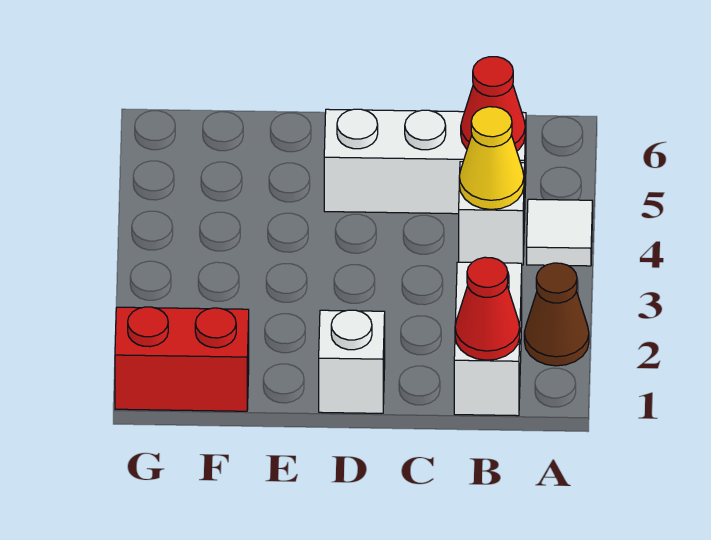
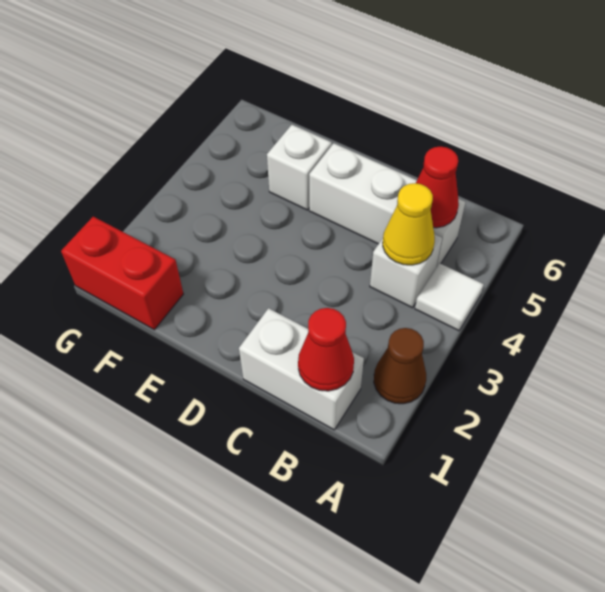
white brick B1:B2 level 1 -> white brick B1:C1 level 1
white brick D1 level 1 -> white brick E5 level 1

